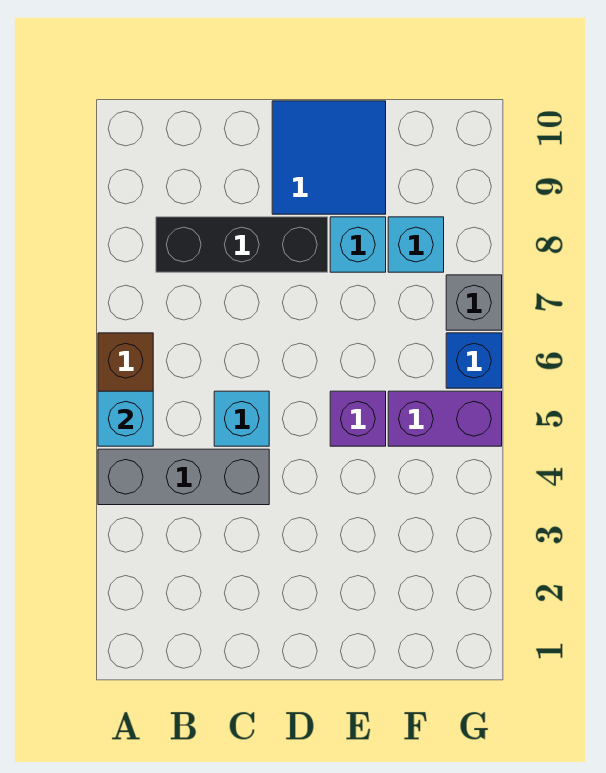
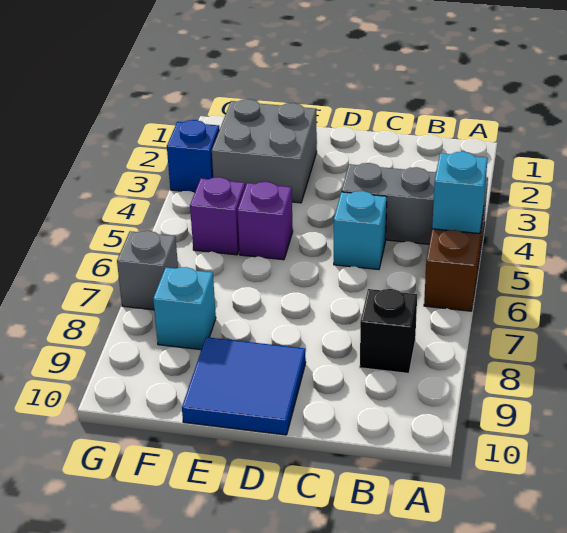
black brick B8:D8 level 1 -> black brick B8 level 1
none -> grey brick E2:F3 level 1
cyan brick E8 level 1 -> none
purple brick F5:G5 level 1 -> purple brick F5 level 1
blue brick G6 level 1 -> blue brick G3 level 1

